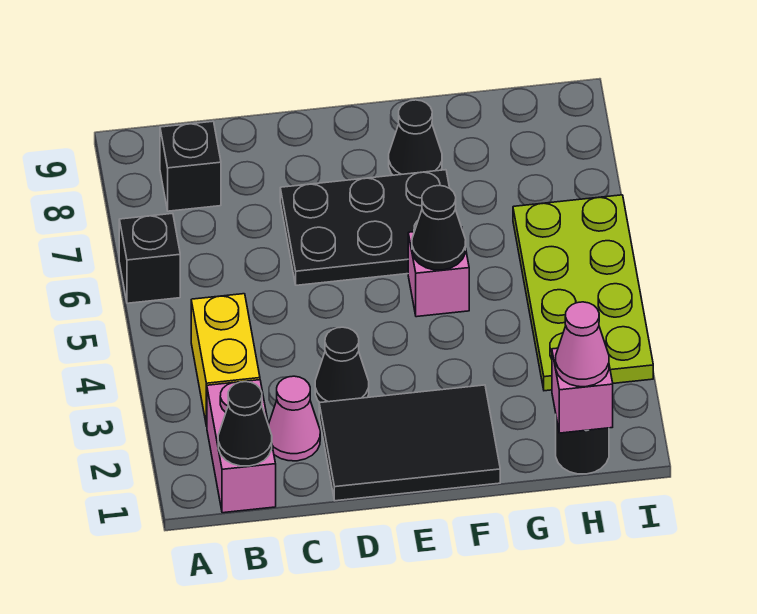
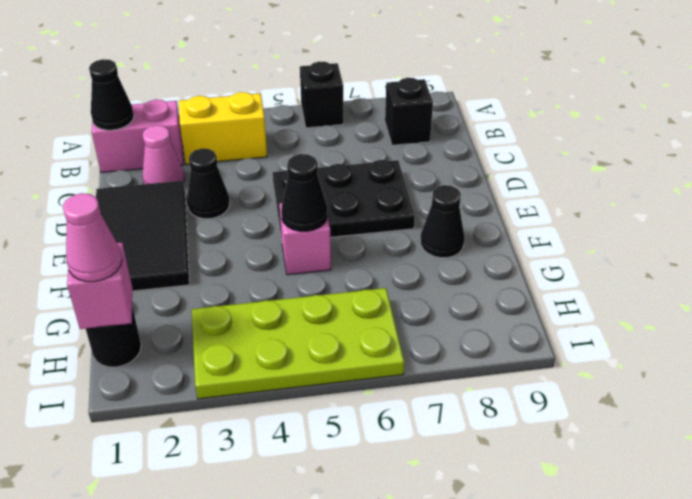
black plate D6:F7 level 1 -> black plate D5:E7 level 1

